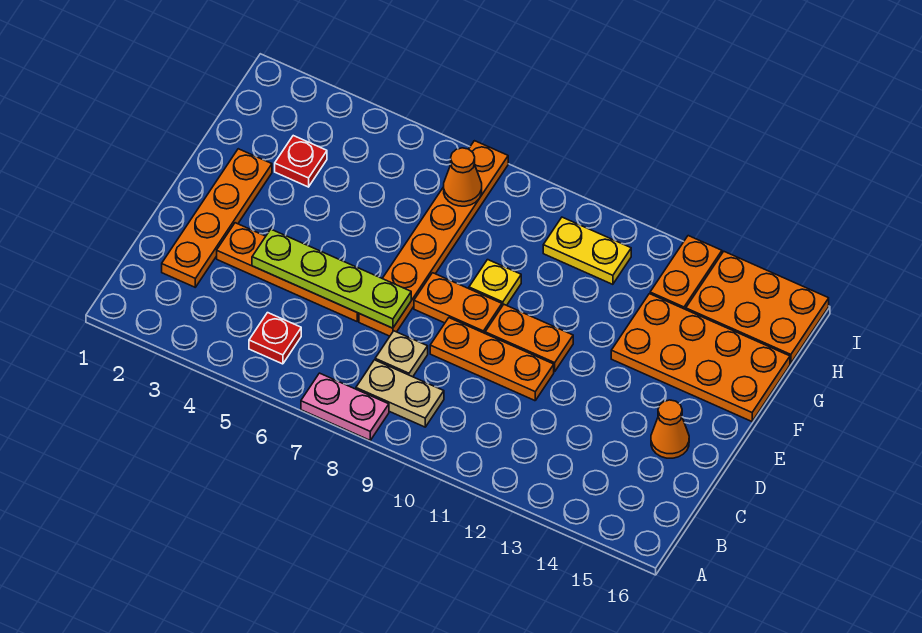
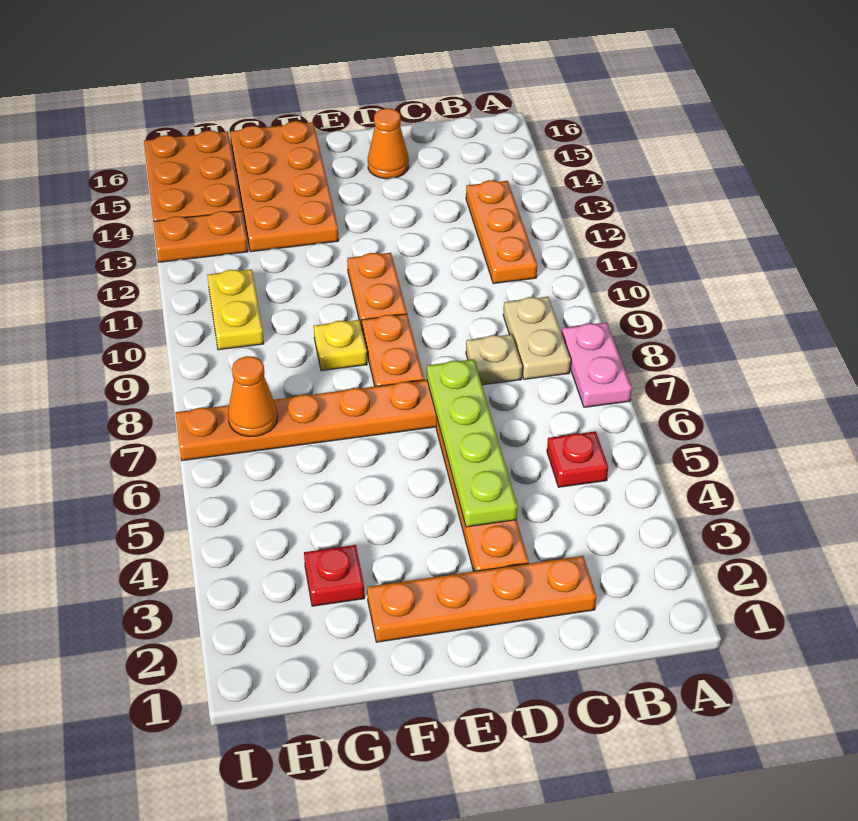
orange plate D9:D11 level 1 -> orange plate B11:B13 level 1

